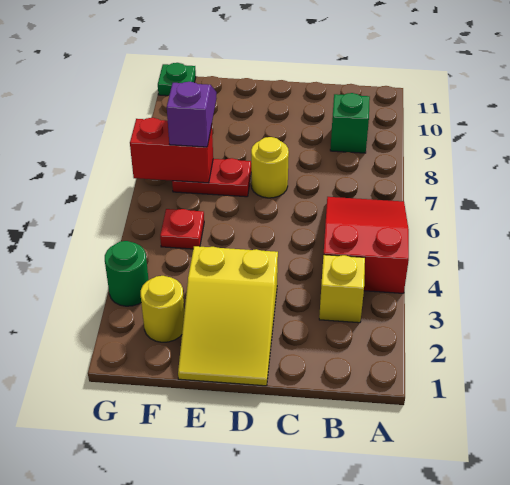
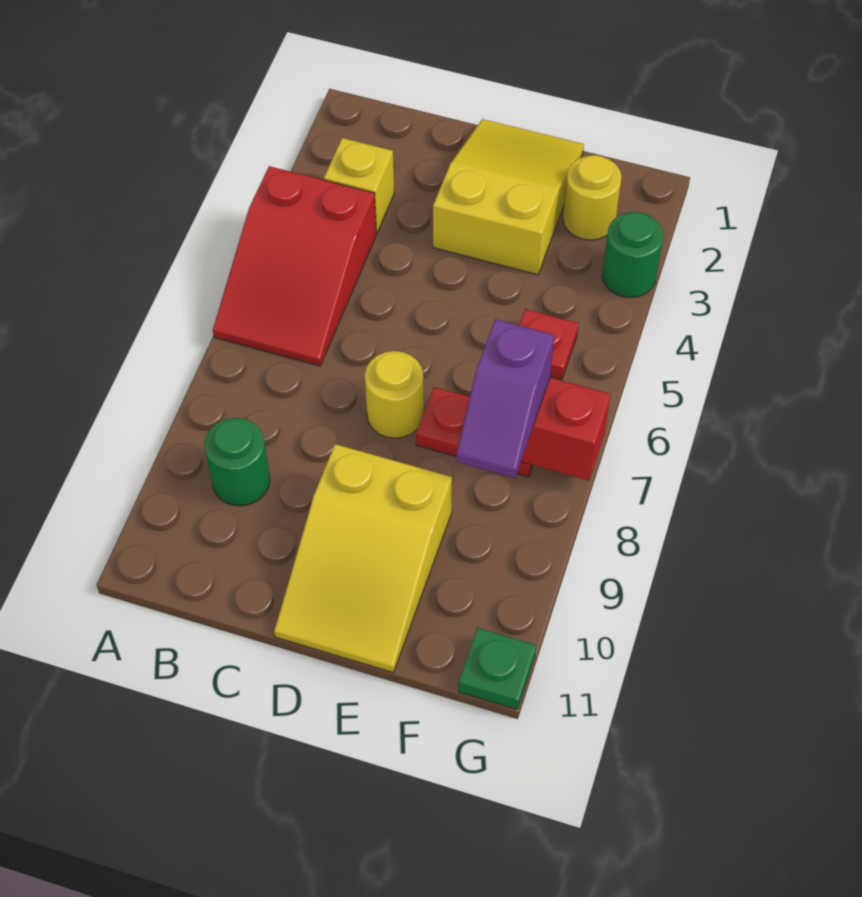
green brick B9 level 1 -> green round brick B9 level 1
none -> yellow slope D9:E11 level 1 top 9

